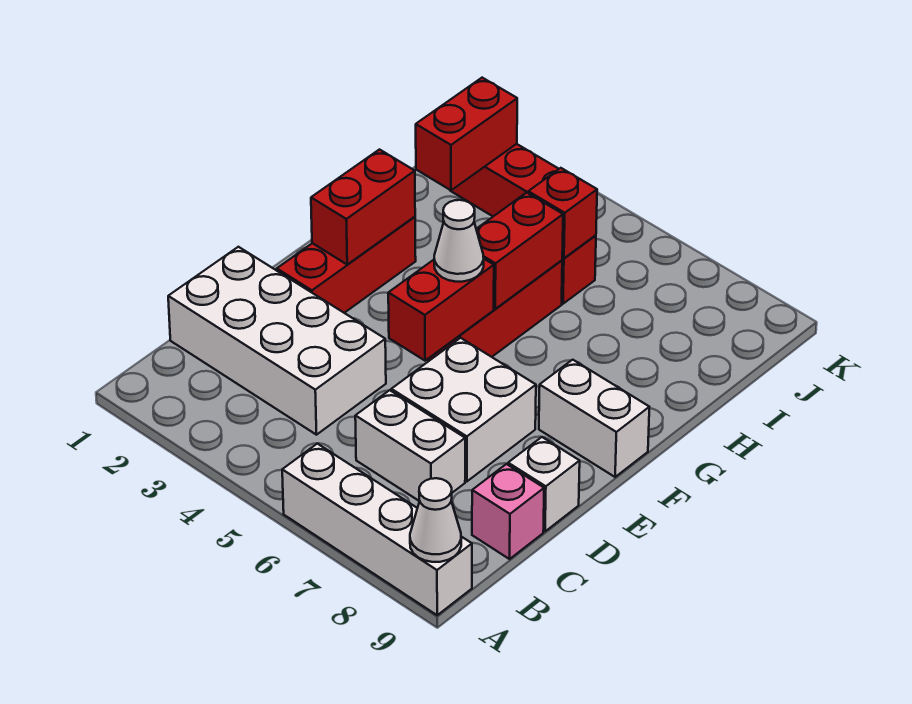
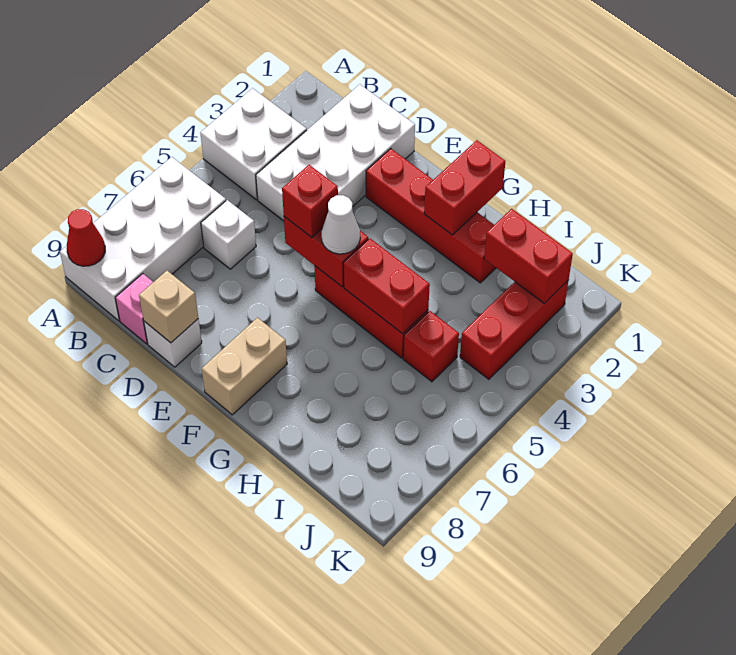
white brick A6:A9 level 1 -> white brick A6:B9 level 1
white cone A9 level 2 -> red cone A9 level 2
white brick C6:C7 level 1 -> white brick C6 level 1
white brick D6:E7 level 1 -> white brick A3:B4 level 1
none -> tan brick D9 level 2
red brick E2:G2 level 1 -> red brick E2:H2 level 1
red brick F2:G2 level 2 -> red brick G1:G2 level 2
white brick F8:F9 level 1 -> tan brick F8:F9 level 1
red brick I5 level 2 -> red brick E5 level 3

